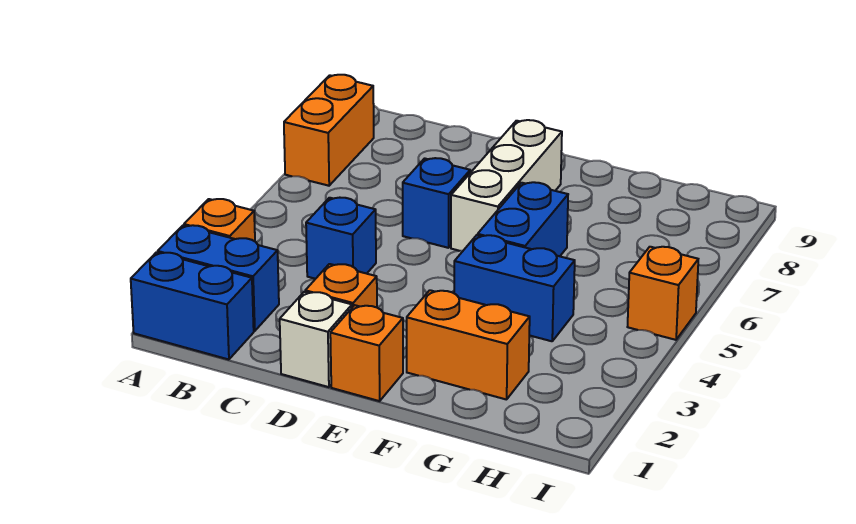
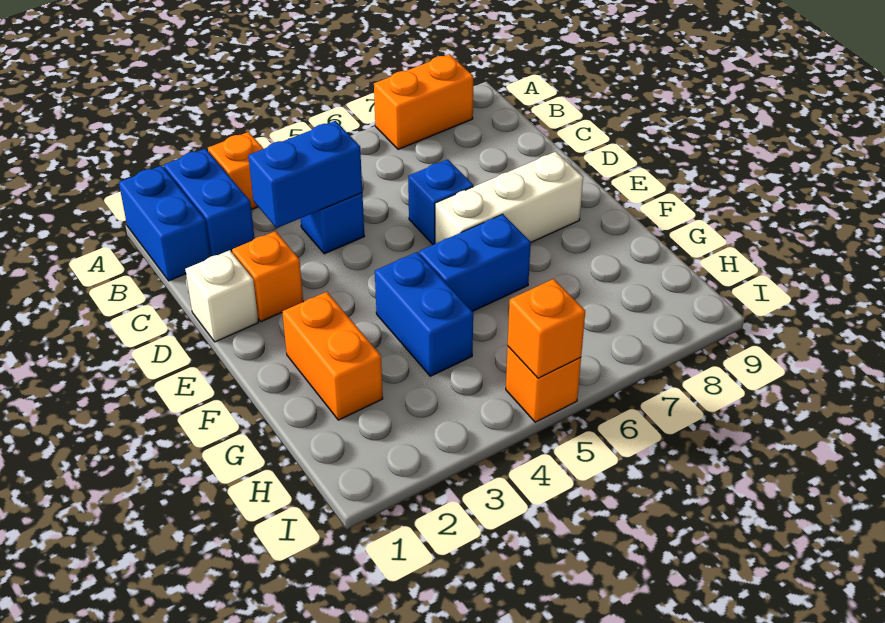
none -> blue brick C3:C4 level 2
orange brick E1 level 1 -> orange brick I5 level 2

